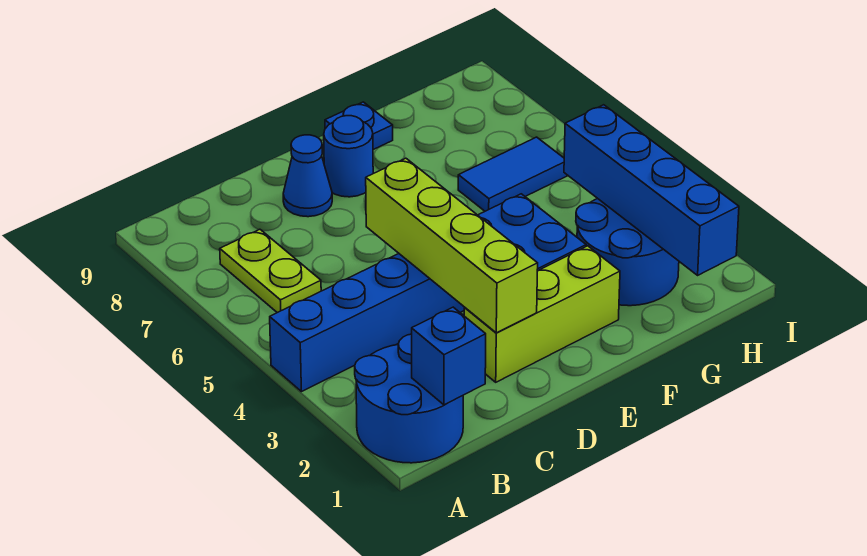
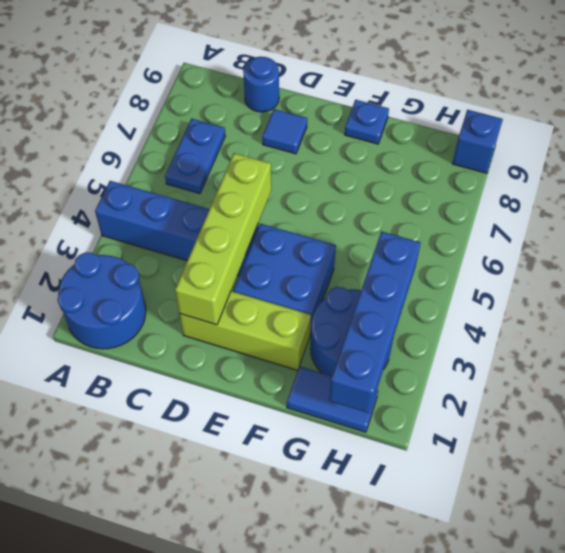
blue brick B1 level 2 -> blue brick I9 level 1
lime plate B6:B7 level 1 -> blue plate B6:B7 level 1
blue cone D8 level 1 -> blue tile D8 level 1
blue round brick E8 level 1 -> blue round brick C9 level 1
blue tile G6:H6 level 1 -> blue tile G1:H1 level 1

